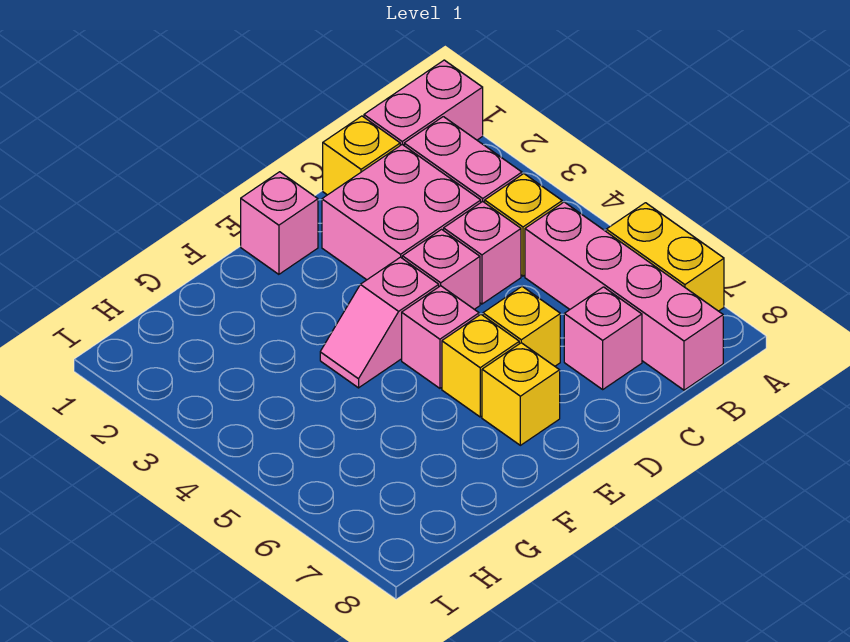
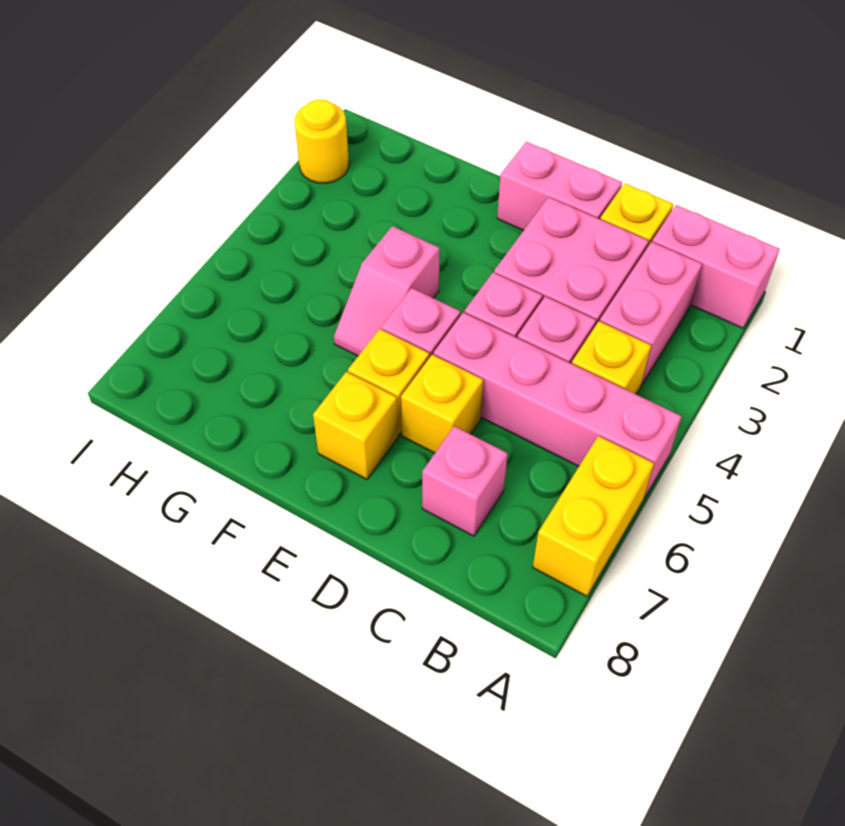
pink brick B5:B8 level 1 -> pink brick A5:D5 level 1
pink brick E1 level 1 -> pink brick D1:E1 level 1
pink slope E4:F4 level 1 top E -> pink slope F4:F5 level 1 top 4
none -> yellow round brick I2 level 1

